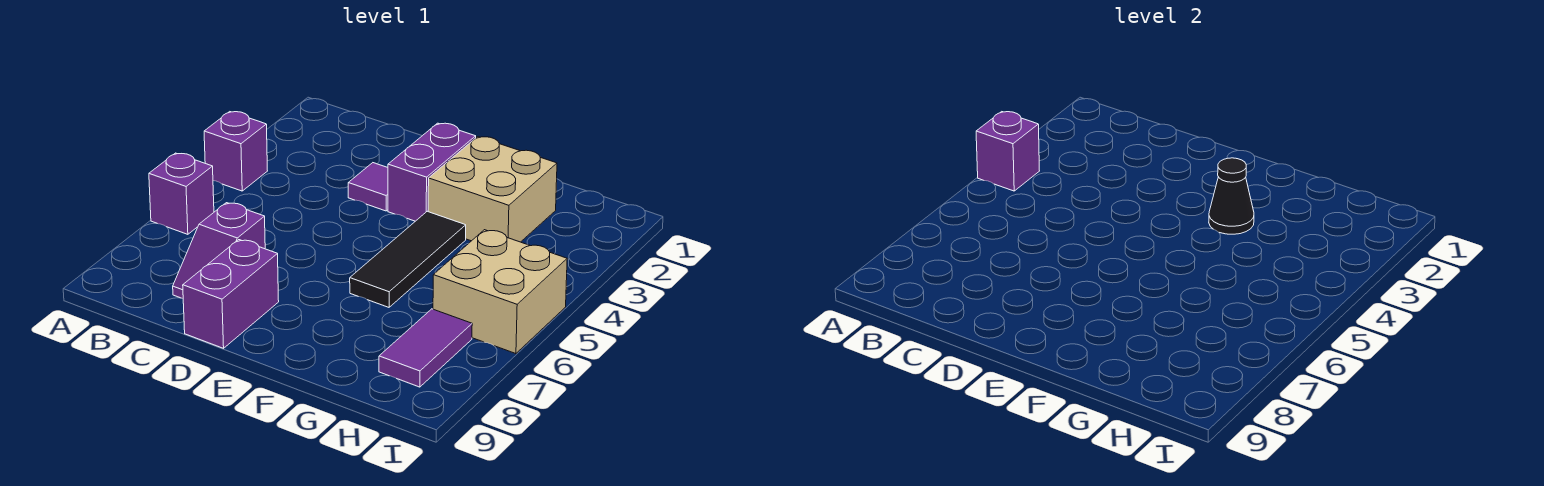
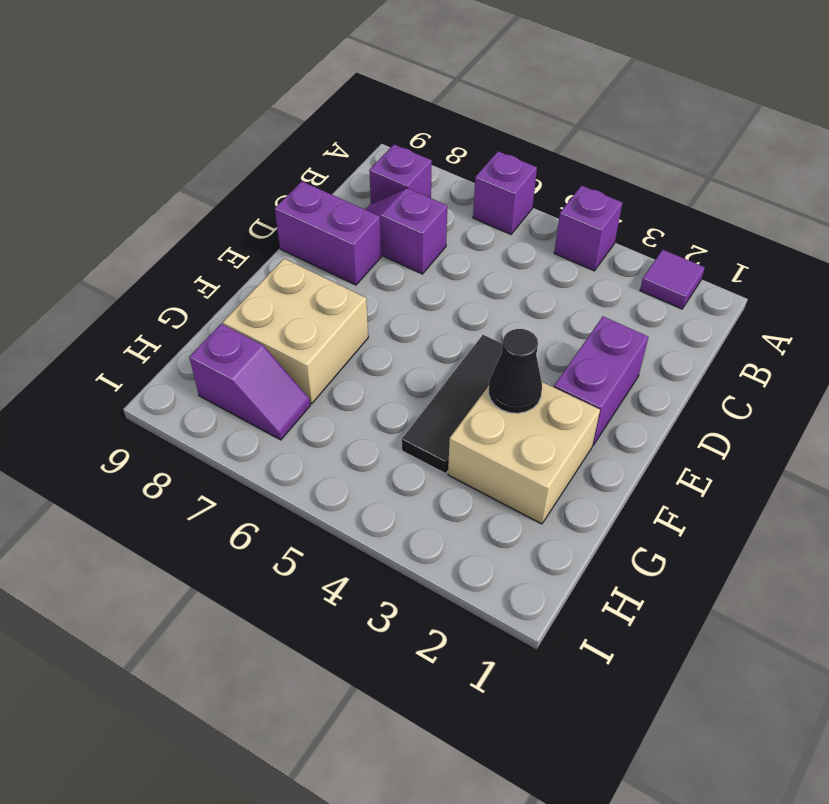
purple brick A4 level 2 -> purple brick B8 level 1
purple tile D3 level 1 -> purple tile A2 level 1
purple brick E2:E3 level 1 -> purple brick D2:E2 level 1
black tile F4:F6 level 1 -> black tile E4:G4 level 1
tan brick H5:I6 level 1 -> tan brick F7:G8 level 1
purple tile H7:H8 level 1 -> purple slope H7:H8 level 1 top 8

